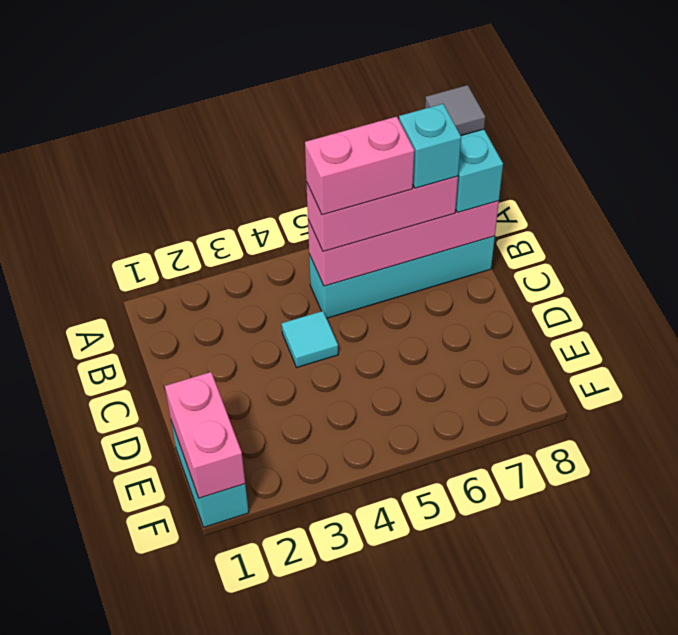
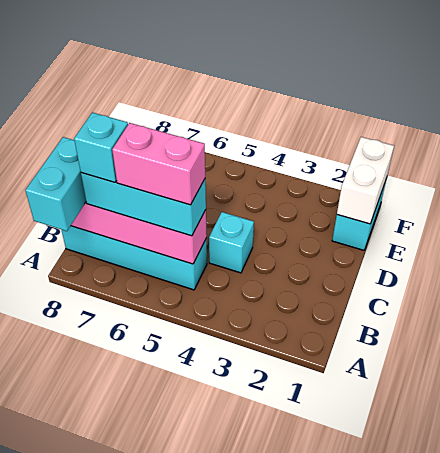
grey tile A8 level 4 -> none
pink brick B5:B7 level 3 -> cyan brick B5:B7 level 3
cyan tile C4 level 1 -> cyan brick C4 level 1
pink brick E1:F1 level 2 -> white brick E1:F1 level 2

